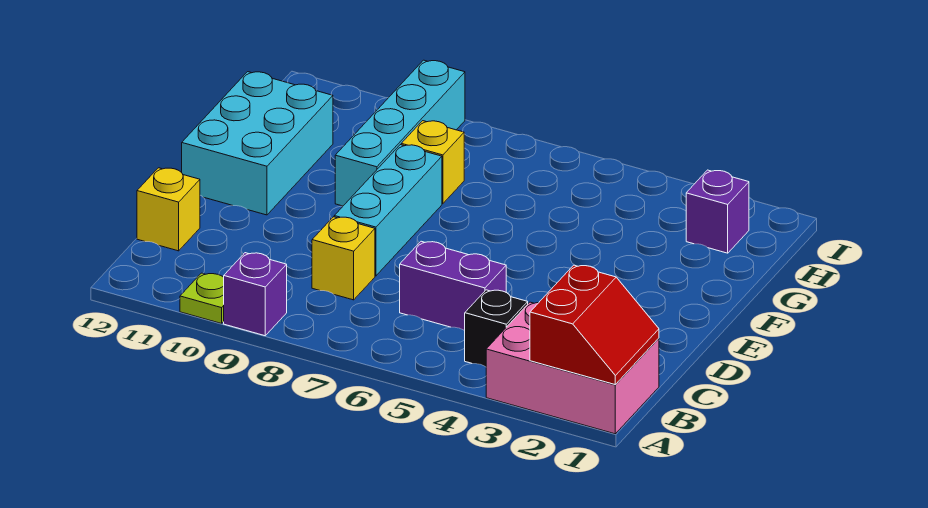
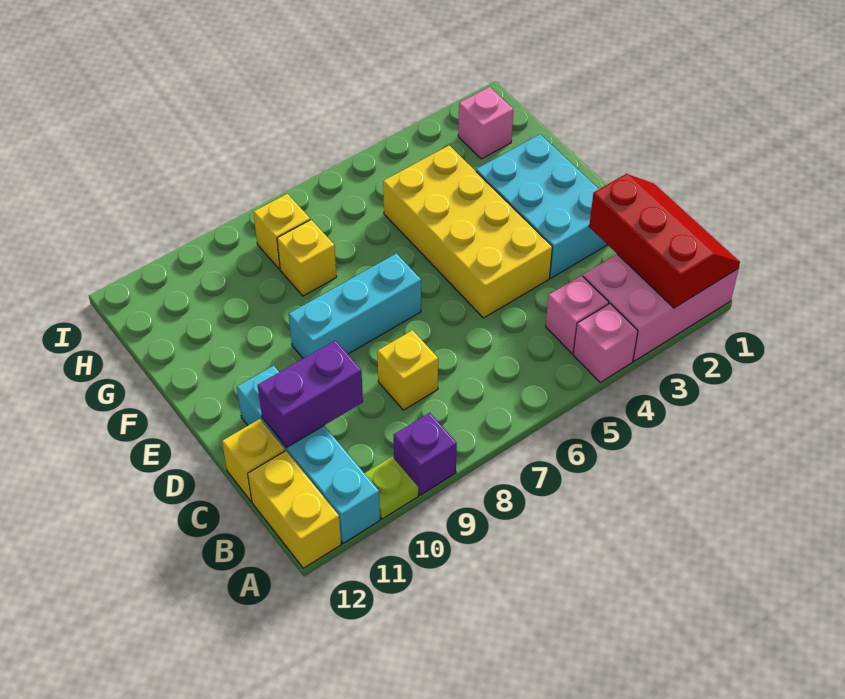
red slope A1:B2 level 2 top 2 -> red slope A1:C2 level 2 top 2
none -> pink brick A4 level 1
none -> yellow brick A12:B12 level 1
black brick B4 level 1 -> pink brick B4 level 1
purple brick C5:C6 level 1 -> purple brick C10:C11 level 2
none -> yellow brick D4:G5 level 1
cyan brick D8:F8 level 1 -> cyan brick E7:E9 level 1
cyan brick E11:G12 level 1 -> cyan brick D2:F3 level 1
cyan brick F9:I9 level 1 -> cyan brick A11:D11 level 1
purple brick H2 level 1 -> pink brick H2 level 1
none -> yellow brick H8 level 1

